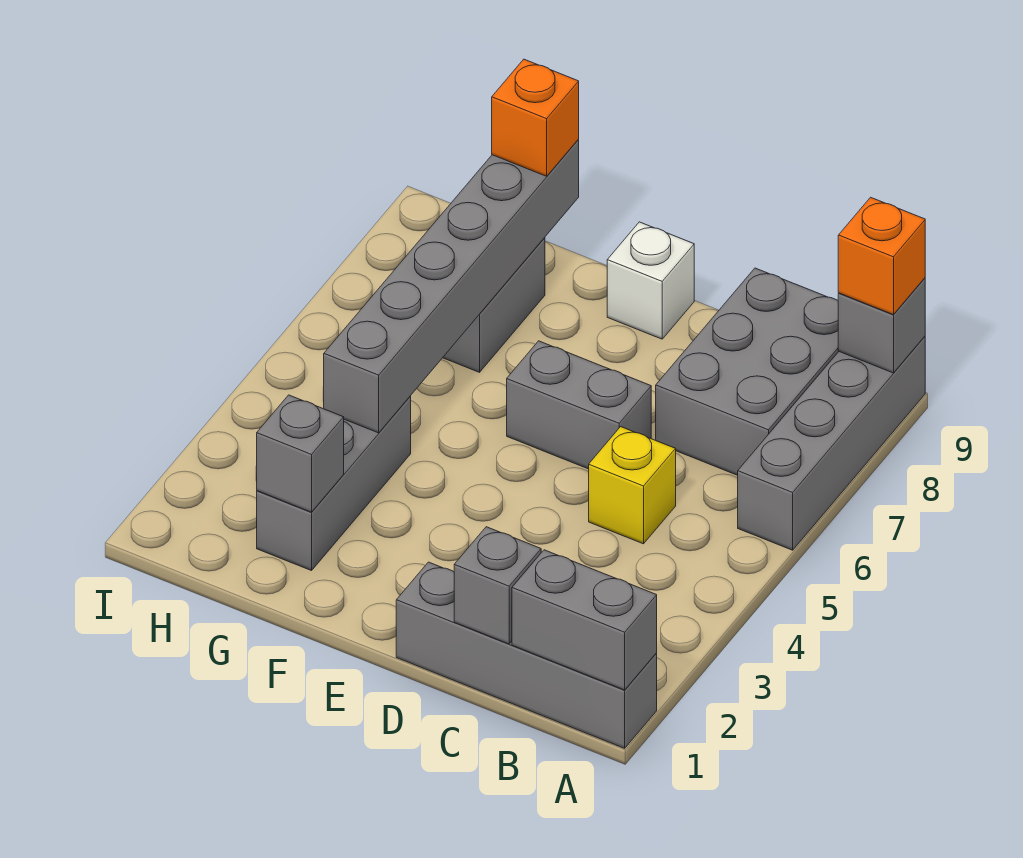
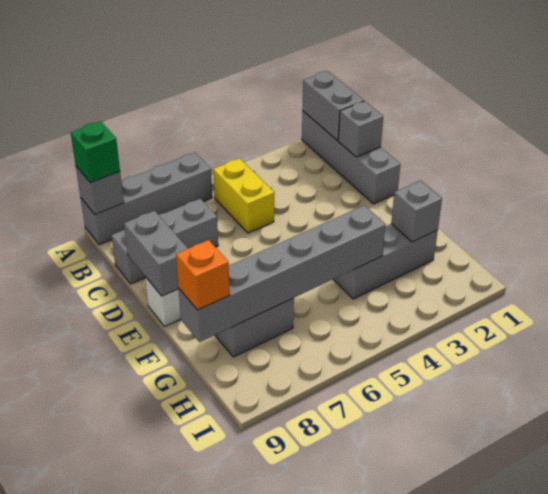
orange brick A9 level 3 -> green brick A9 level 3
grey brick B7:C9 level 1 -> grey brick C7:C9 level 1
yellow brick C5 level 1 -> yellow brick B5:C5 level 1
grey brick D6:E6 level 1 -> grey brick D9:E9 level 2

